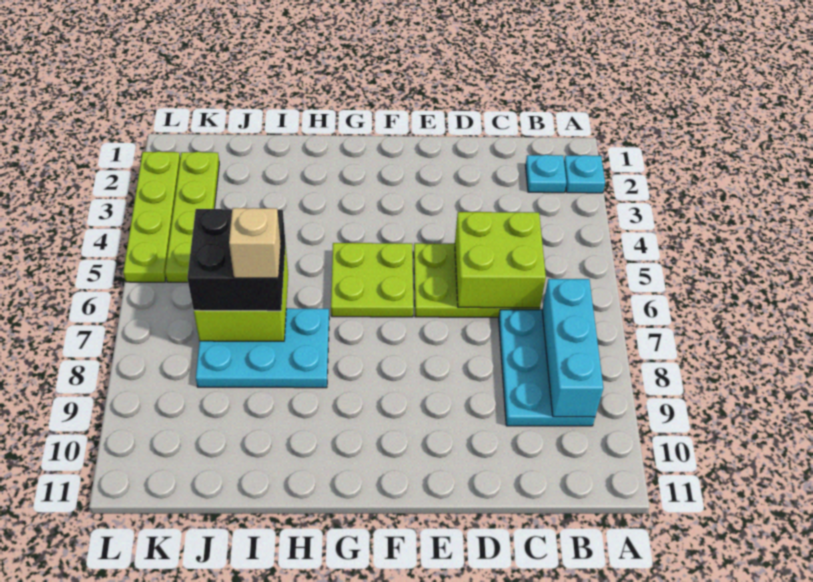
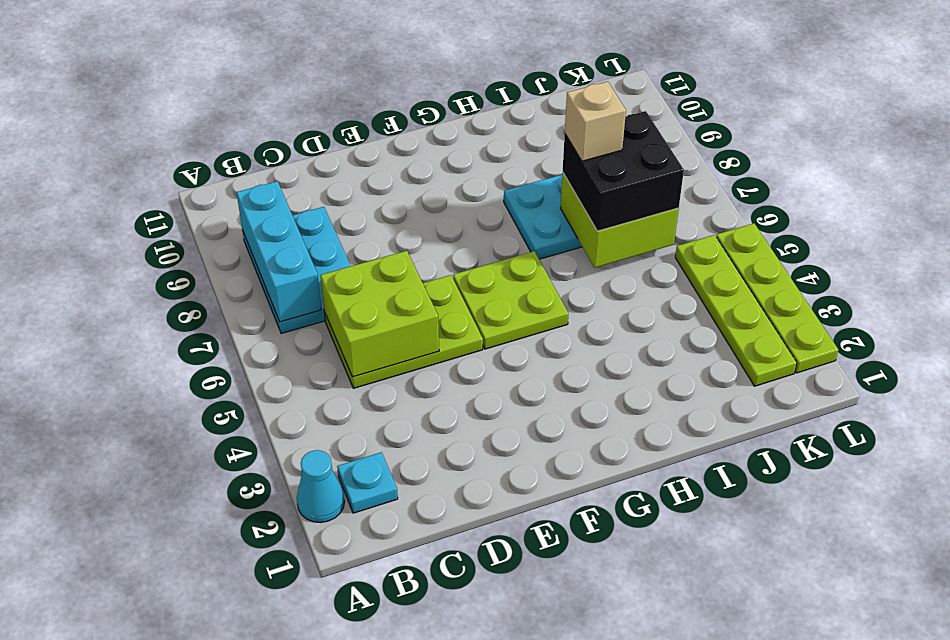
cyan plate A2 level 1 -> cyan cone A2 level 1

